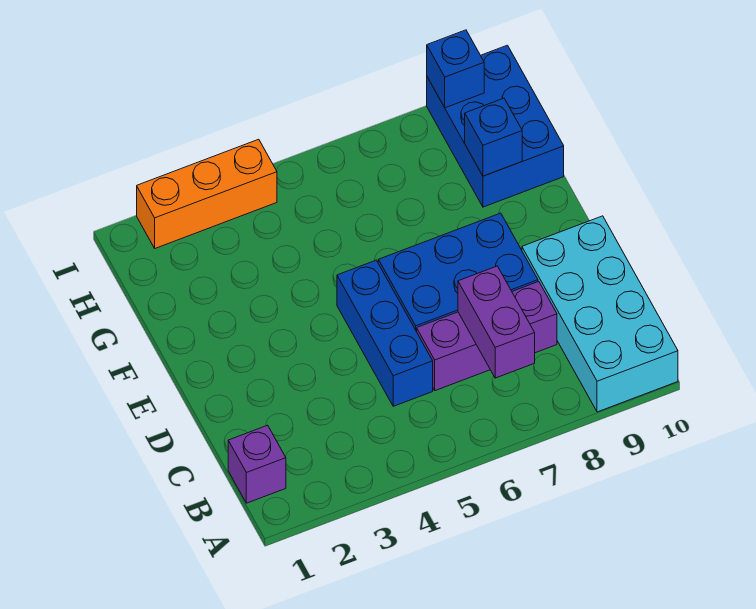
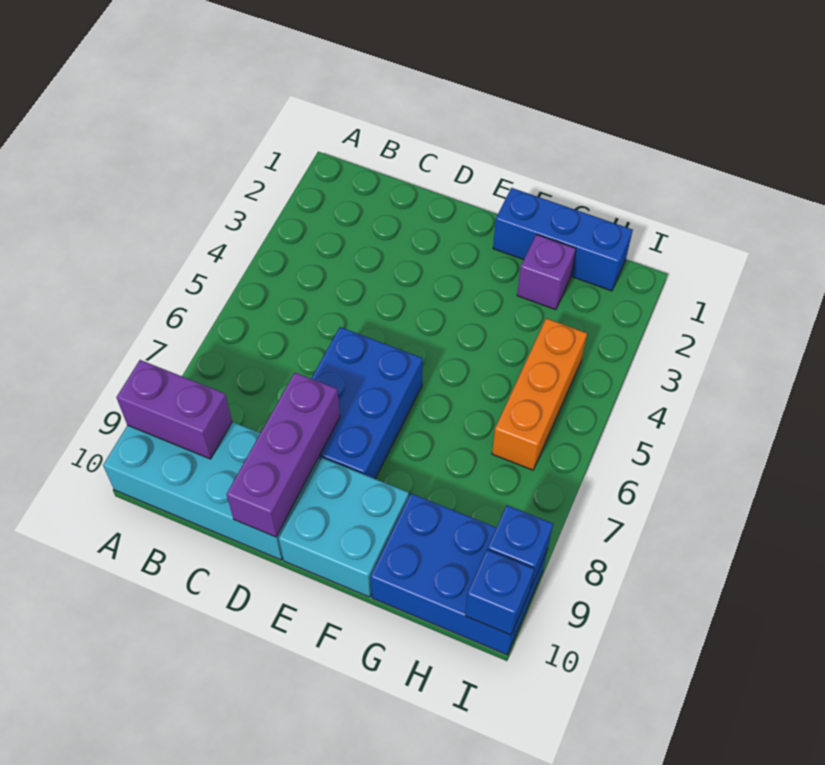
purple brick B1 level 1 -> purple brick G2 level 1
purple brick B7:C7 level 2 -> purple brick A9:B9 level 2
blue brick C5:E5 level 1 -> blue brick F1:H1 level 1
purple brick C6:C8 level 1 -> purple brick D8:D10 level 2
none -> cyan brick E9:F10 level 1
blue brick G9 level 2 -> blue brick I10 level 2
orange brick I2:I4 level 1 -> orange brick H4:H6 level 1

